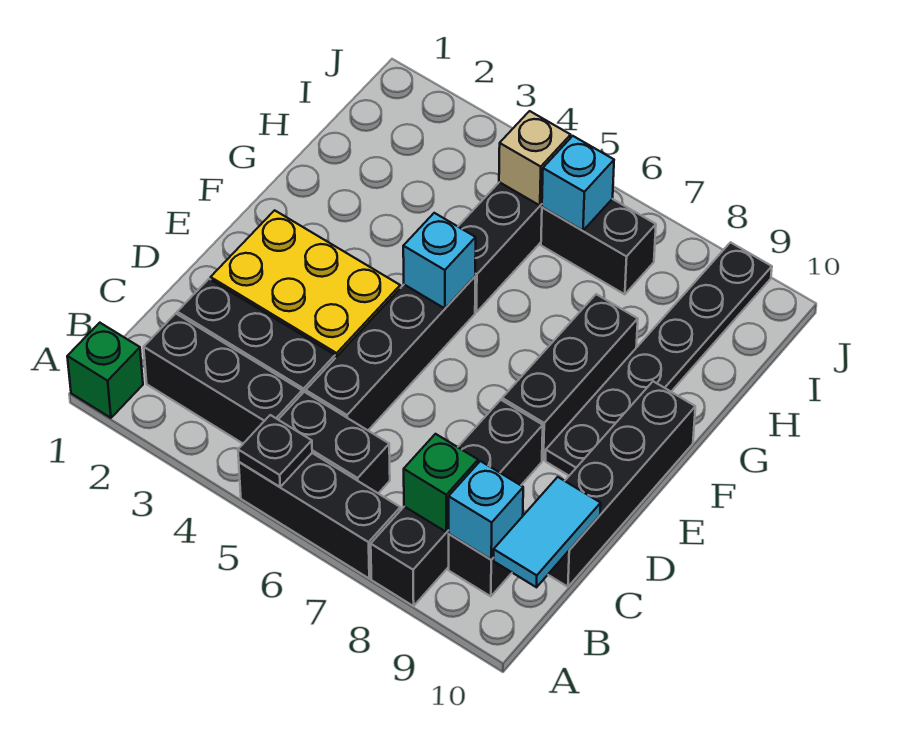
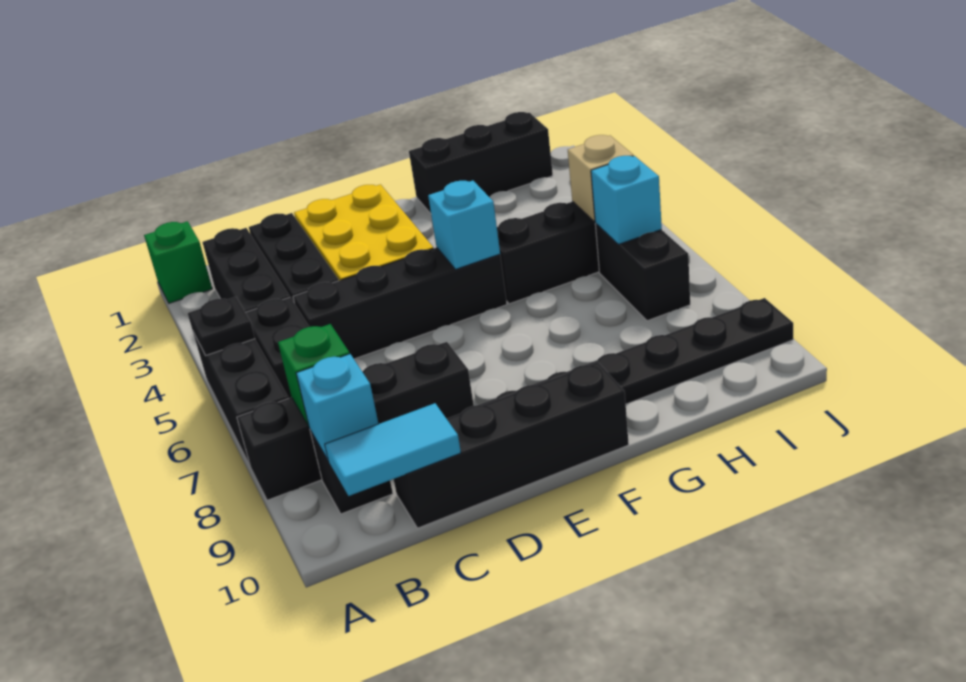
black brick E8:G8 level 1 -> black brick G1:I1 level 1

